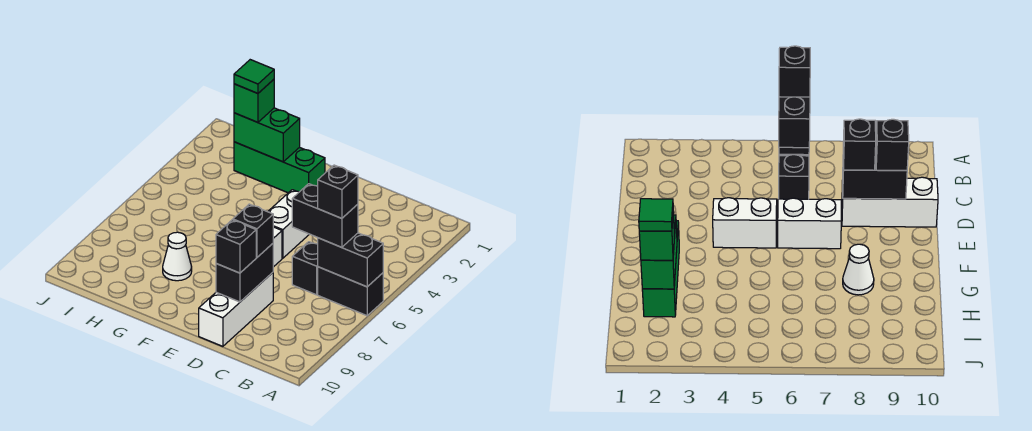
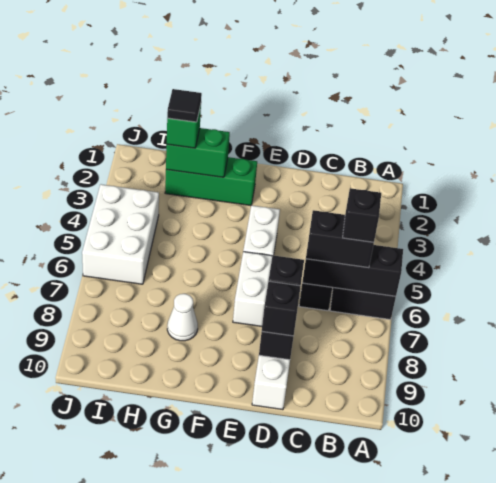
black brick A6:B6 level 2 -> black brick A6:C6 level 2
green tile H2 level 4 -> black tile H2 level 4
none -> white brick I4:J6 level 1

